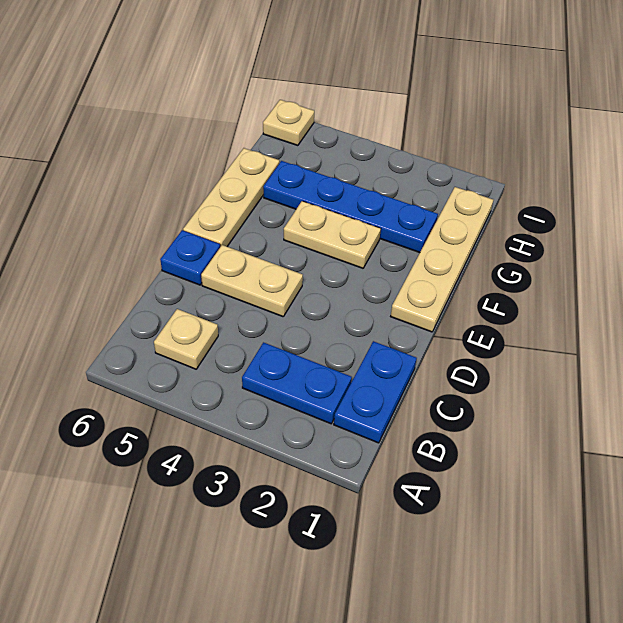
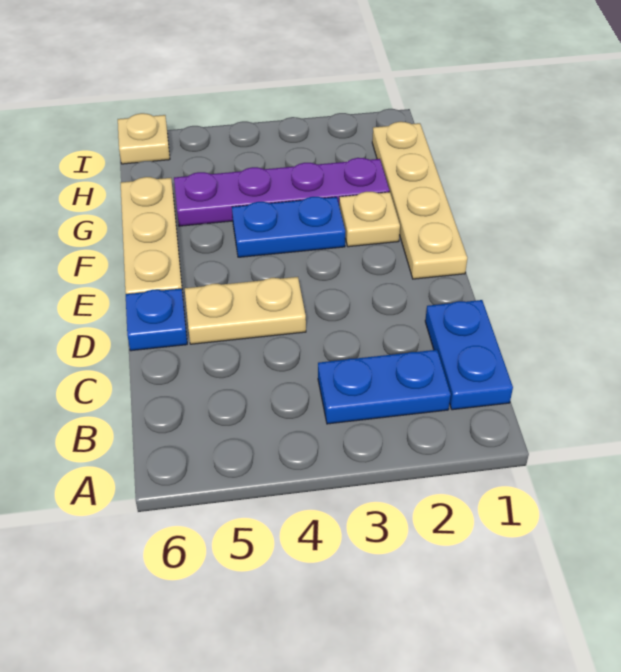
tan plate B5 level 1 -> tan plate F2 level 1
tan plate F3:F4 level 1 -> blue plate F3:F4 level 1
blue plate G2:G5 level 1 -> purple plate G2:G5 level 1

